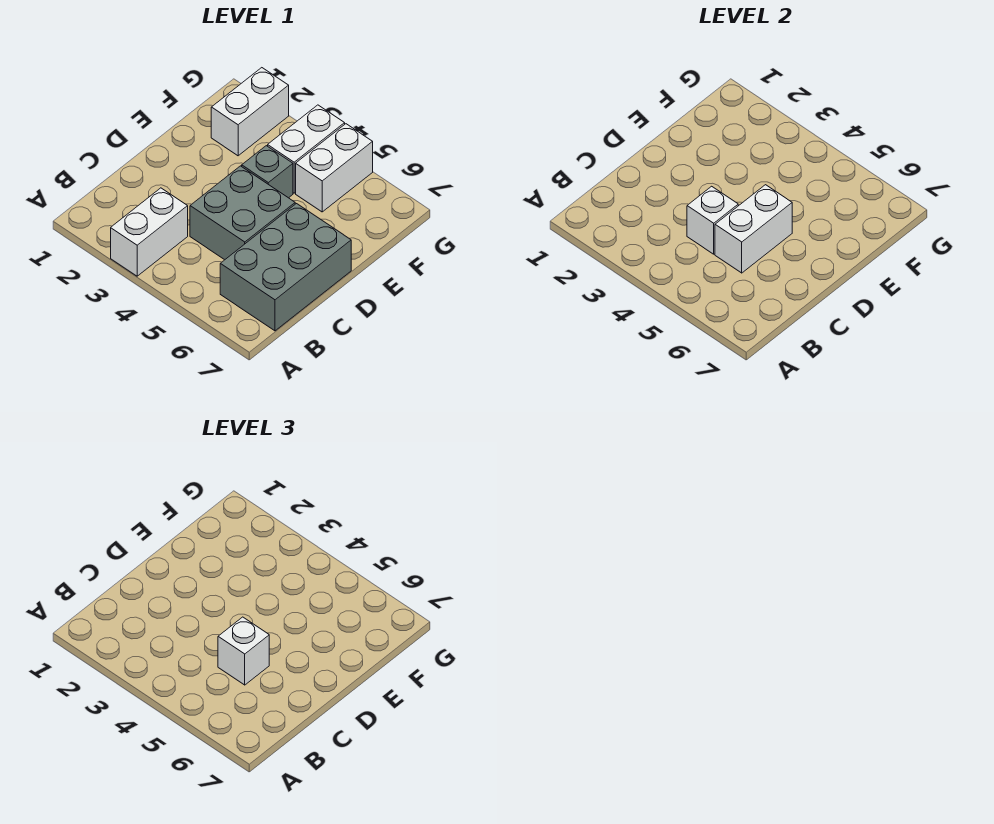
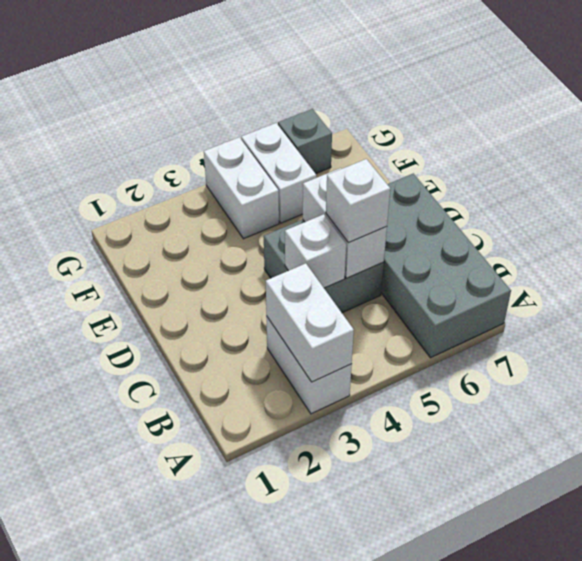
grey brick B6:D7 level 1 -> grey brick A6:D7 level 1
grey brick E4 level 1 -> grey brick G6 level 1
white brick F2:G2 level 1 -> white brick A3:B3 level 2

